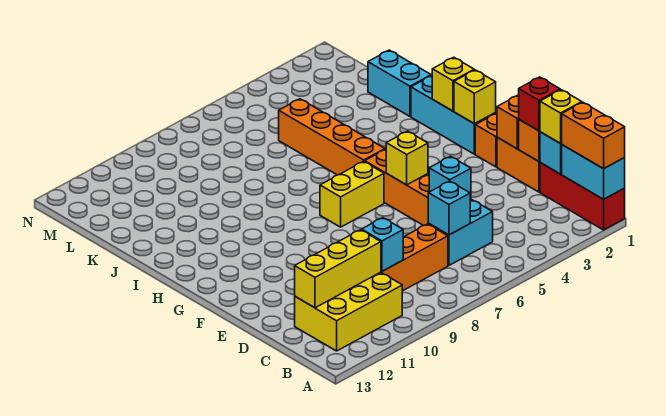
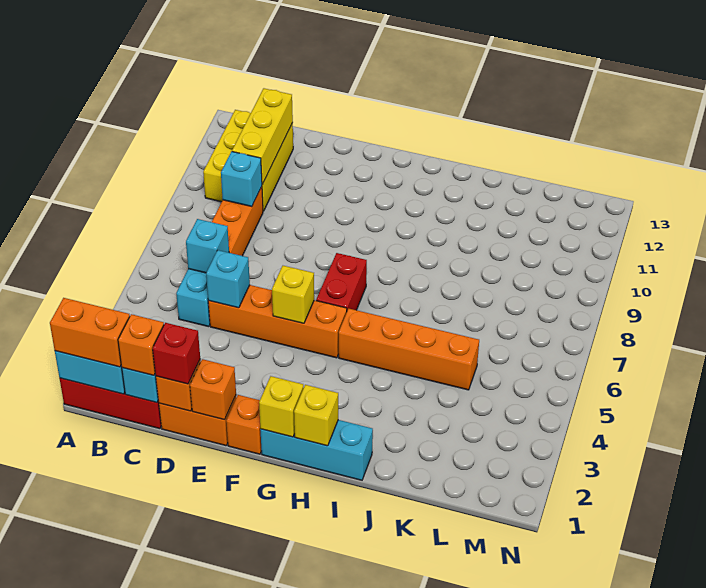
yellow brick C1 level 3 -> orange brick C1 level 3
yellow brick G6:G7 level 1 -> red brick G6:G7 level 1
cyan brick J1:K1 level 1 -> none

